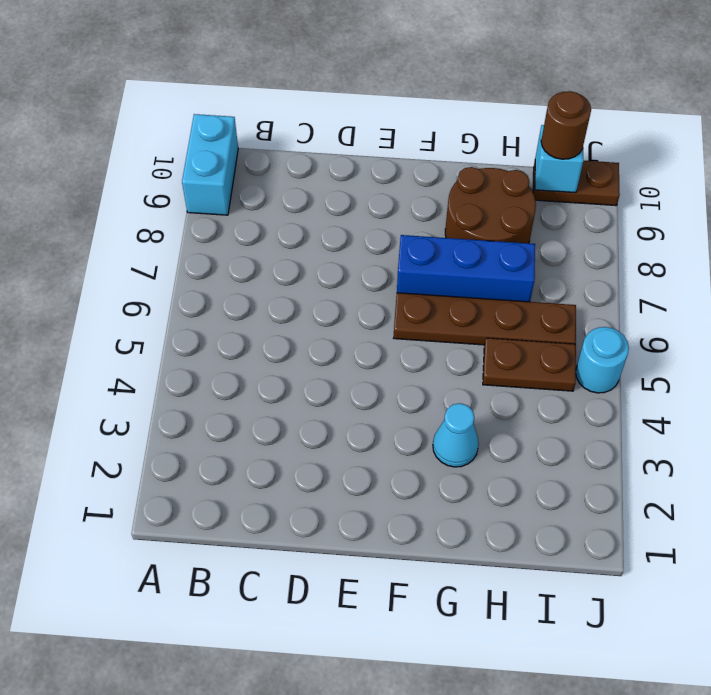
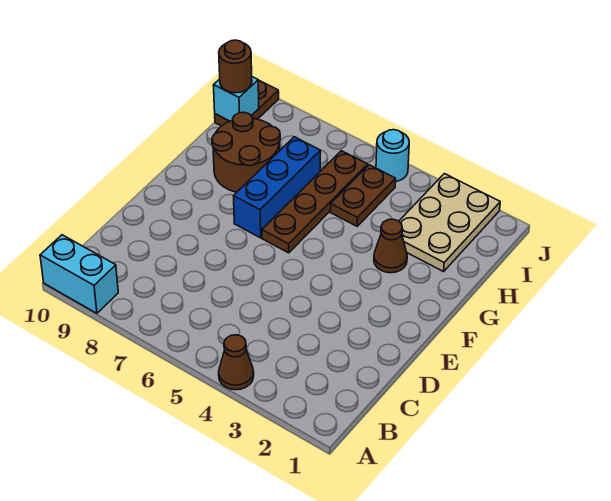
none -> brown cone A4 level 1
cyan cone G3 level 1 -> brown cone G3 level 1
none -> tan plate H2:J3 level 1

